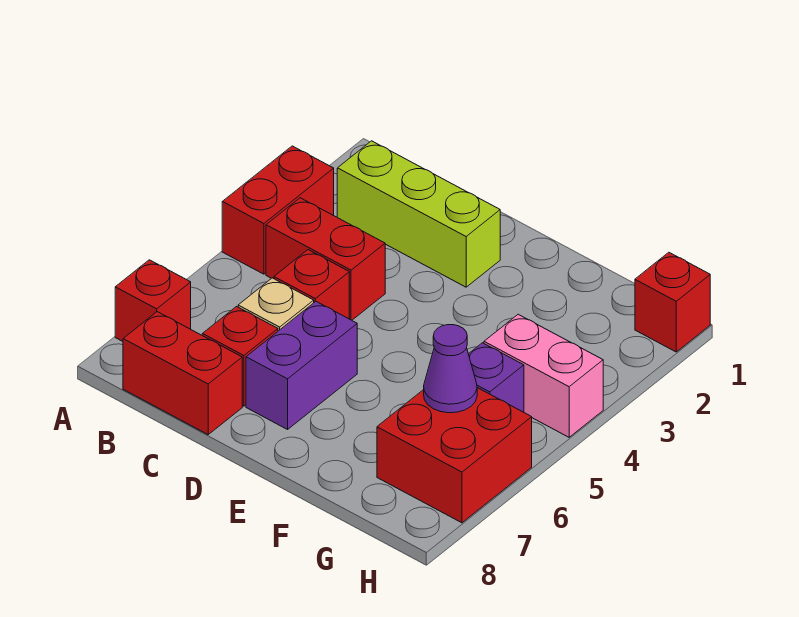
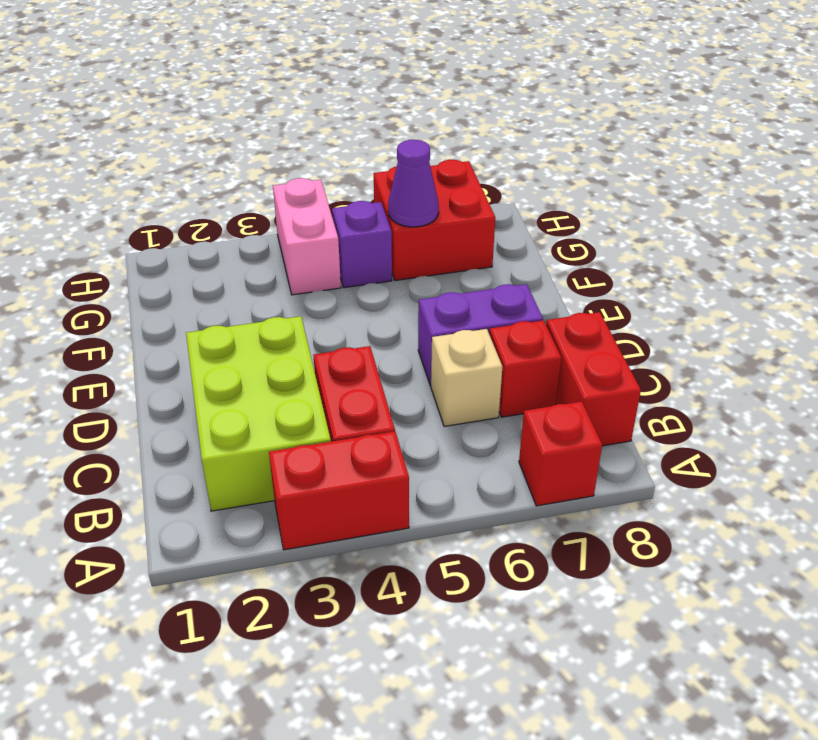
lime brick B2:D2 level 1 -> lime brick B2:D3 level 1
red brick C5 level 1 -> none
red brick H1 level 1 -> none

